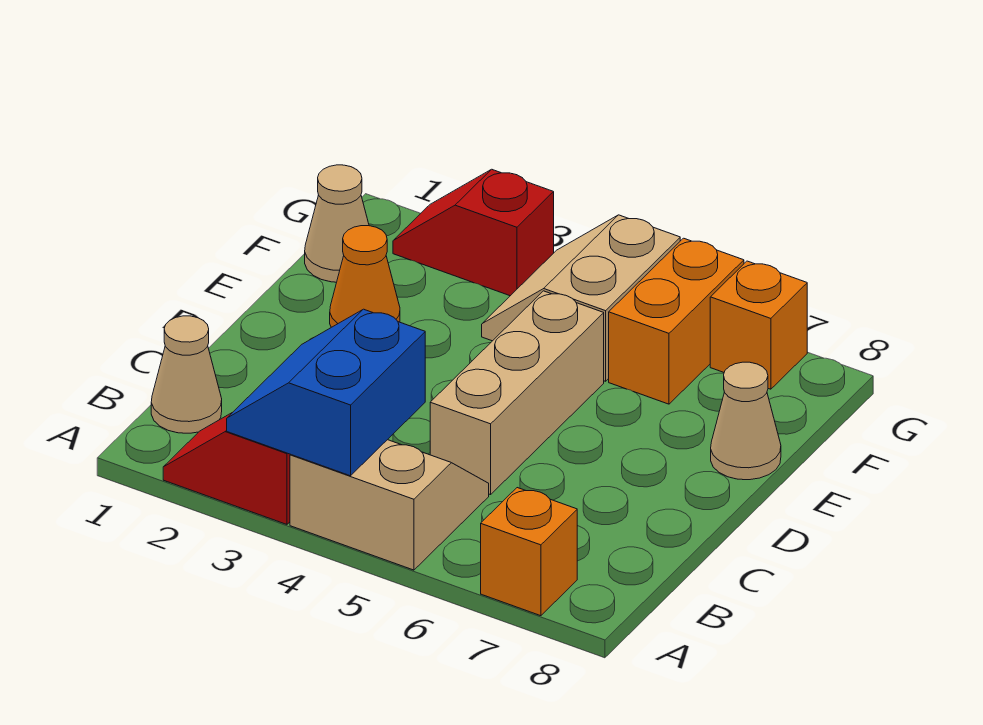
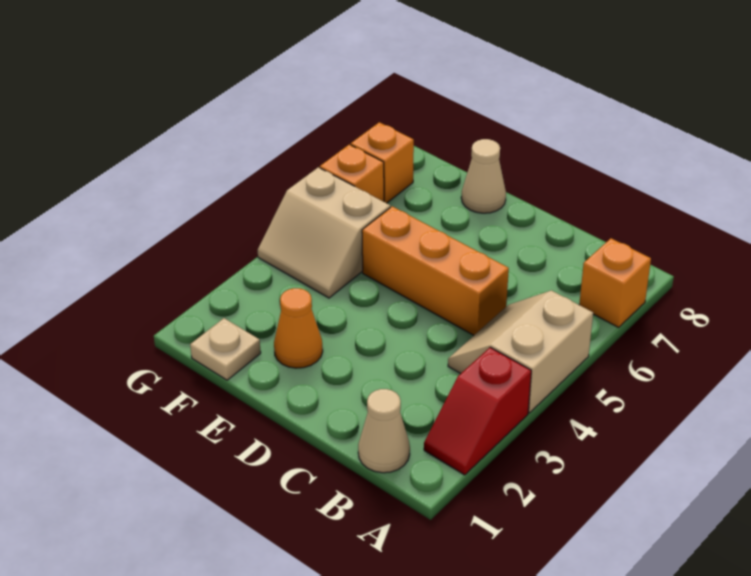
blue slope A3:B4 level 2 top 4 -> none
tan brick C5:E5 level 1 -> orange brick C5:E5 level 1
tan cone F1 level 1 -> tan plate F1 level 1
orange brick F6:G6 level 1 -> orange brick G6 level 1
red slope G2:G3 level 1 top 3 -> none

